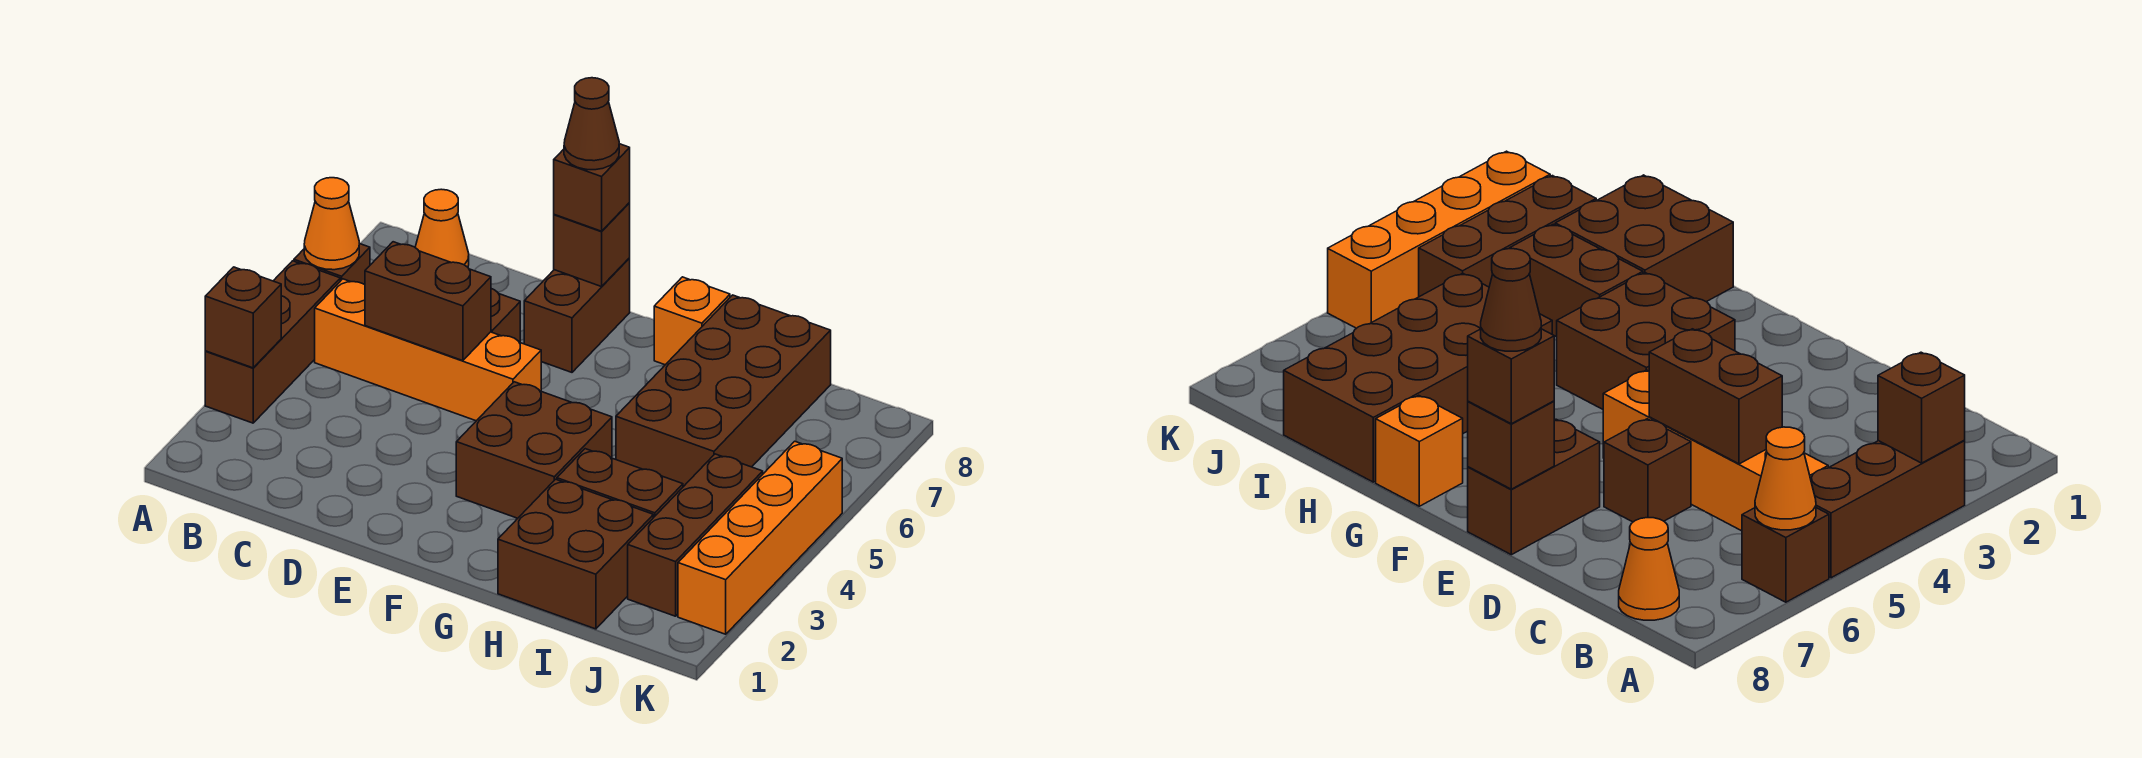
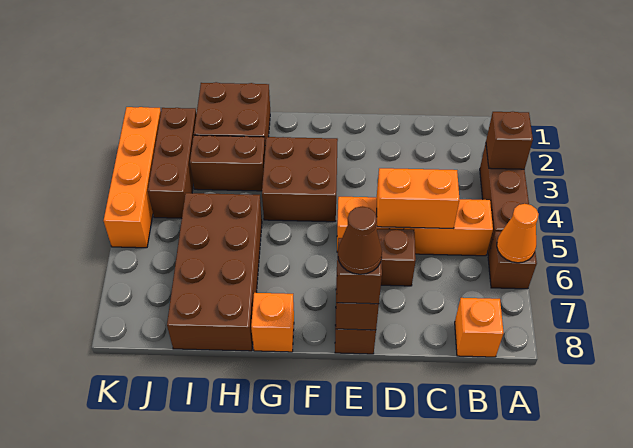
orange cone B8 level 1 -> orange brick B8 level 1
brown brick C5:D5 level 2 -> orange brick C5:D5 level 2

